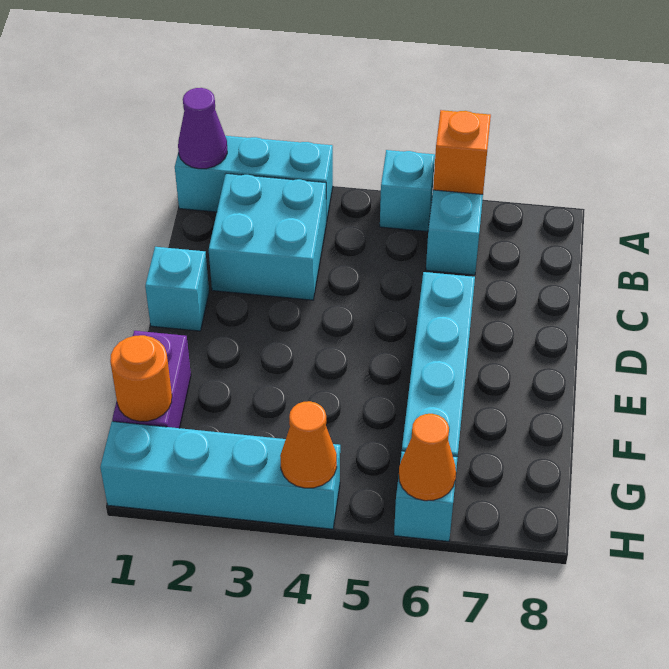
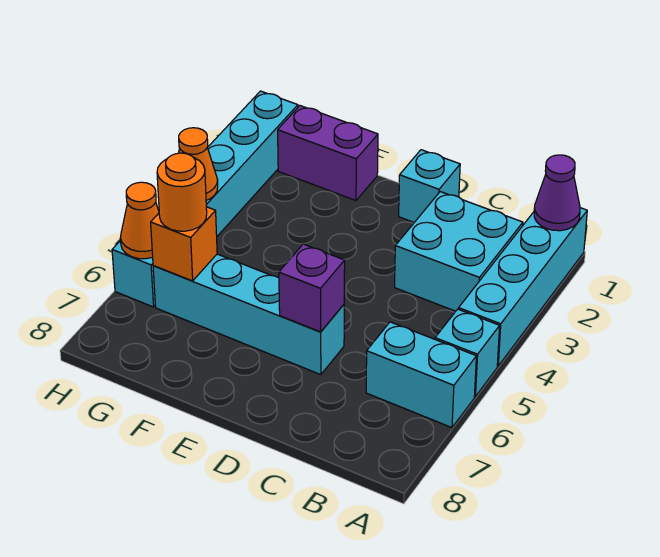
cyan brick A1:A3 level 1 -> cyan brick A1:A4 level 1
orange brick A6 level 2 -> orange brick G6 level 2
none -> purple brick D6 level 2
orange round brick G1 level 2 -> orange round brick G6 level 3

